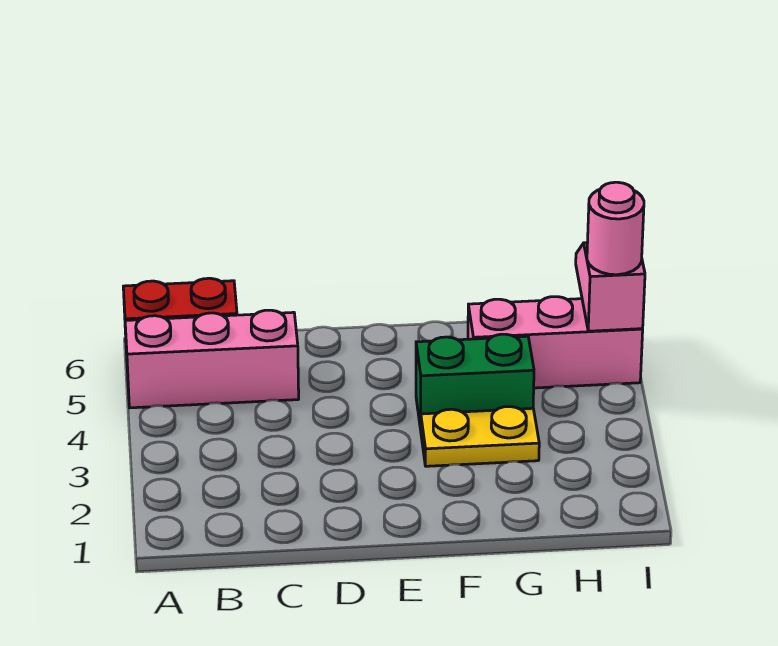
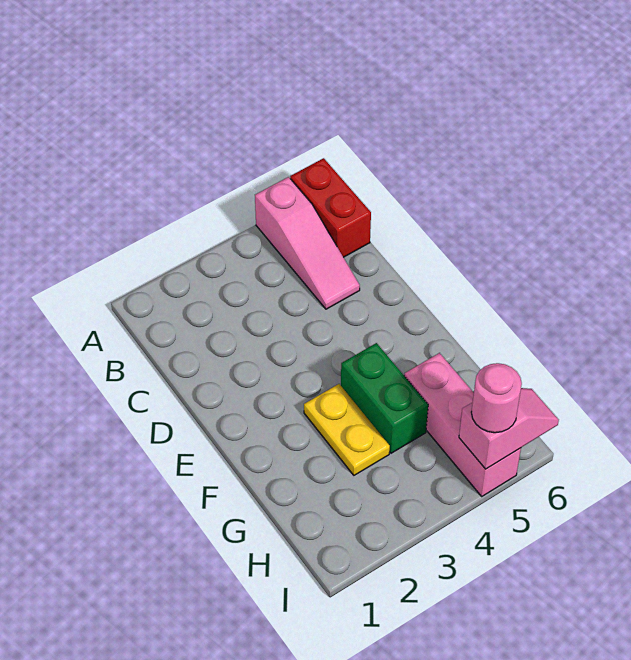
pink brick A5:C5 level 1 -> pink slope A5:C5 level 1 top A

